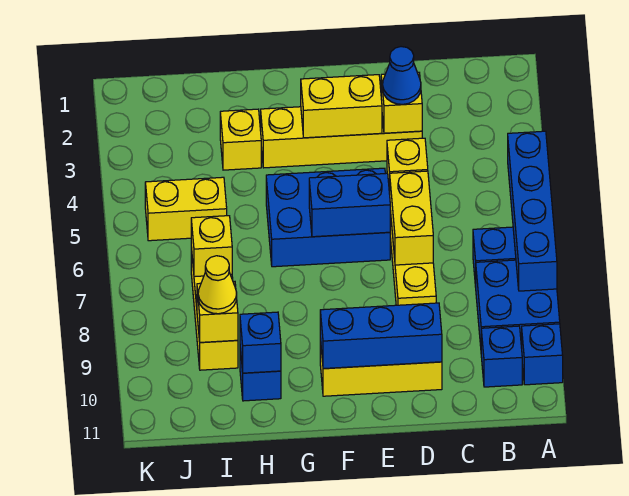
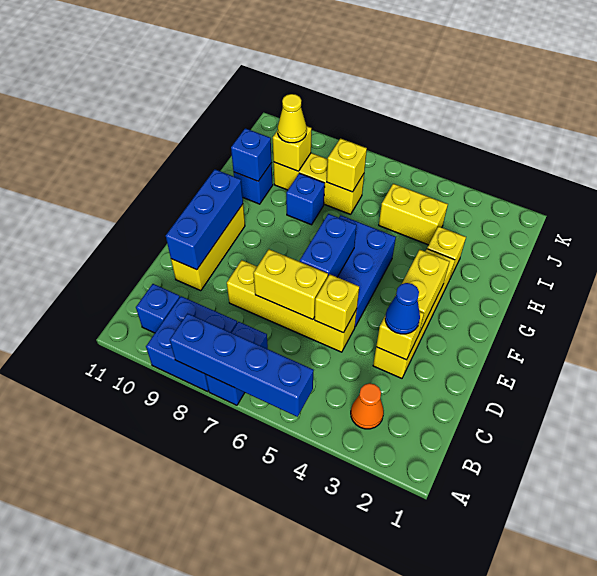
blue brick A10 level 1 -> blue brick H8 level 1
none -> orange cone B3 level 1
yellow brick I5:J5 level 1 -> yellow brick I4:I5 level 1

